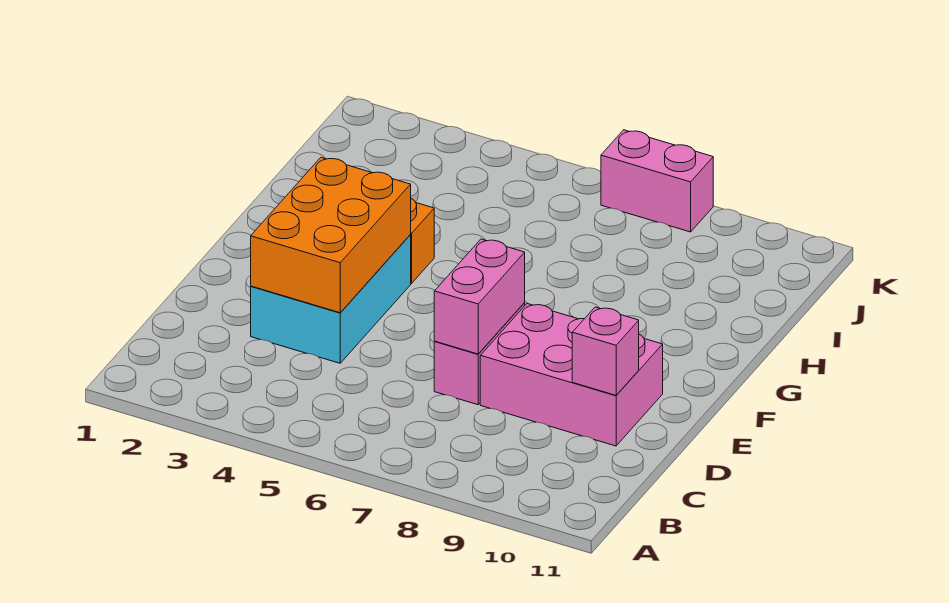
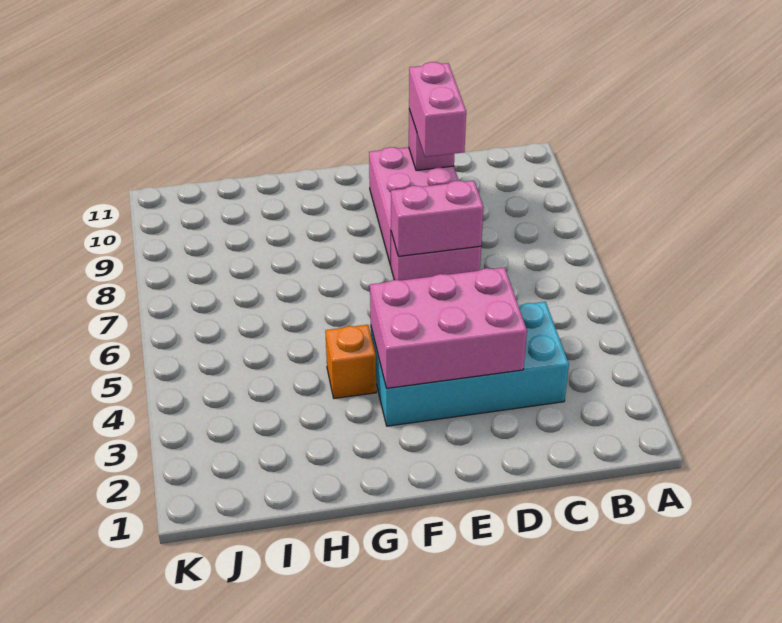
cyan brick D3:F4 level 1 -> cyan brick C3:F4 level 1
orange brick D3:F4 level 2 -> pink brick D3:F4 level 2
pink brick K7:K8 level 1 -> pink brick D9:D10 level 3

